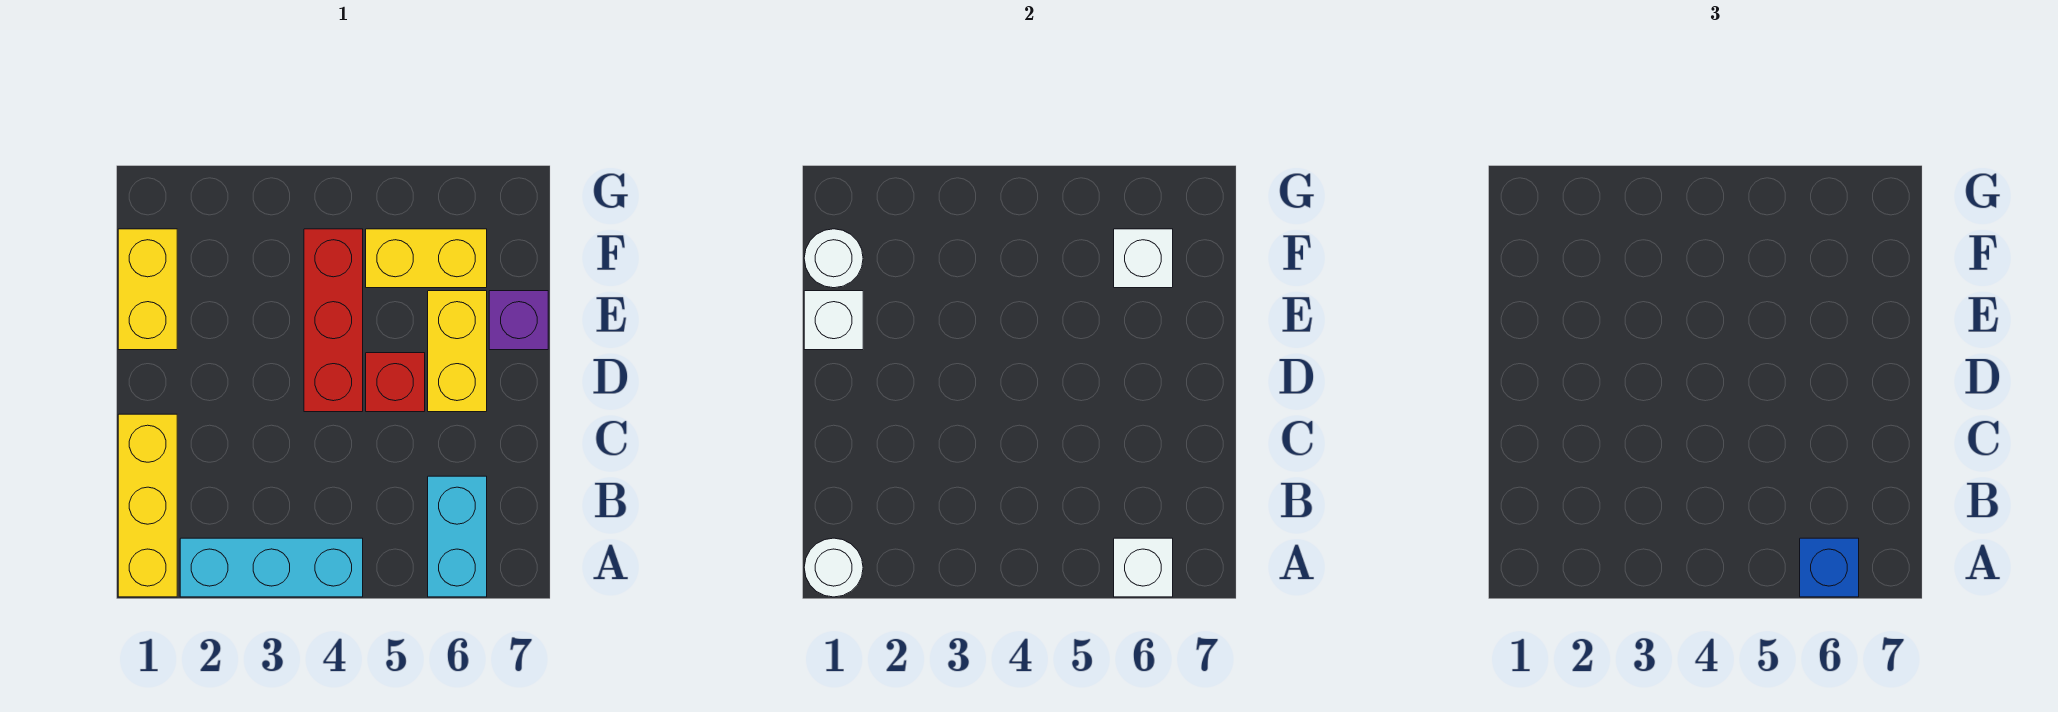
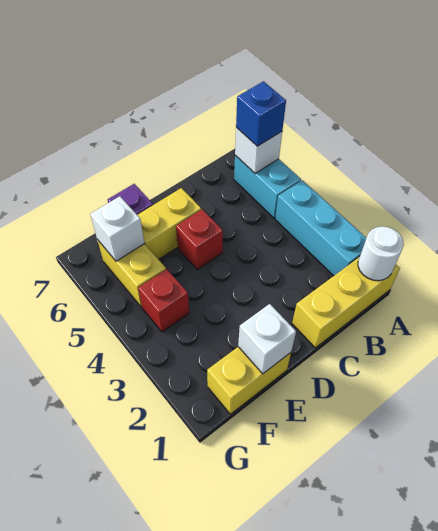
cyan brick A6:B6 level 1 -> cyan brick A5:A6 level 1
red brick D4:F4 level 1 -> red brick F4 level 1
white round brick F1 level 2 -> none

